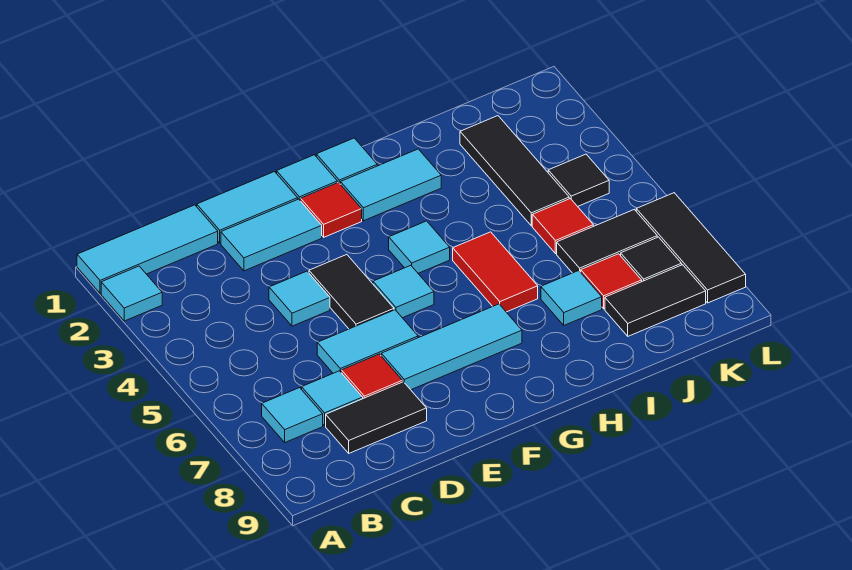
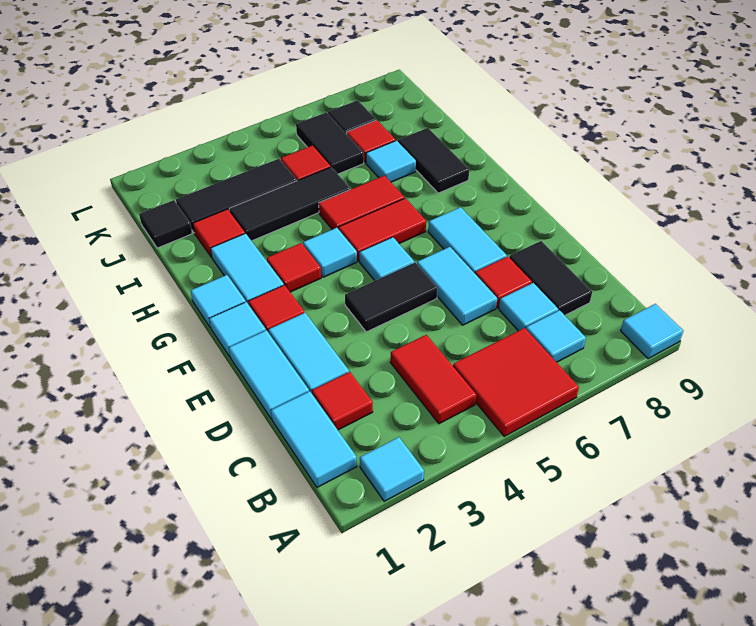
cyan tile A1:C1 level 1 -> cyan tile B1:C1 level 1
none -> red tile A5:B6 level 1
none -> red tile B4:C4 level 1
none -> red tile C2 level 1
cyan tile D4 level 1 -> cyan tile A9 level 1
cyan tile E7:G7 level 1 -> cyan tile E7:F7 level 1
none -> red tile G3 level 1
none -> red tile G5:G6 level 1
none -> red tile I2 level 1
black tile J8:K8 level 1 -> black tile H8:I8 level 1
black tile K4 level 1 -> black tile J1 level 1
black tile L6:L8 level 1 -> black tile I3:I5 level 1

